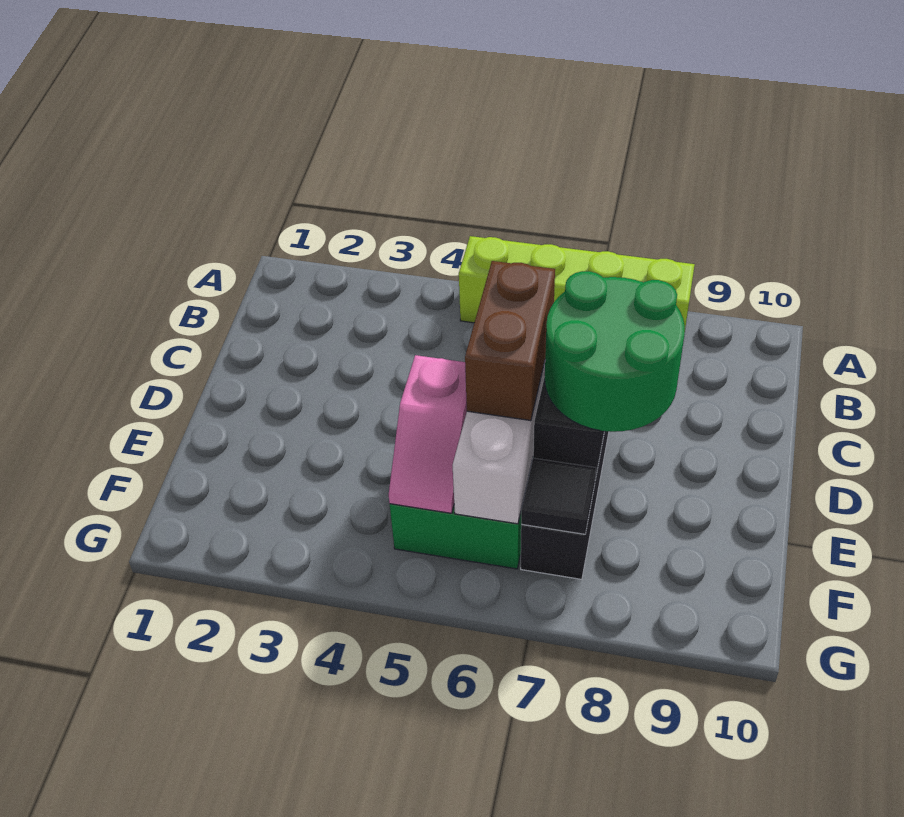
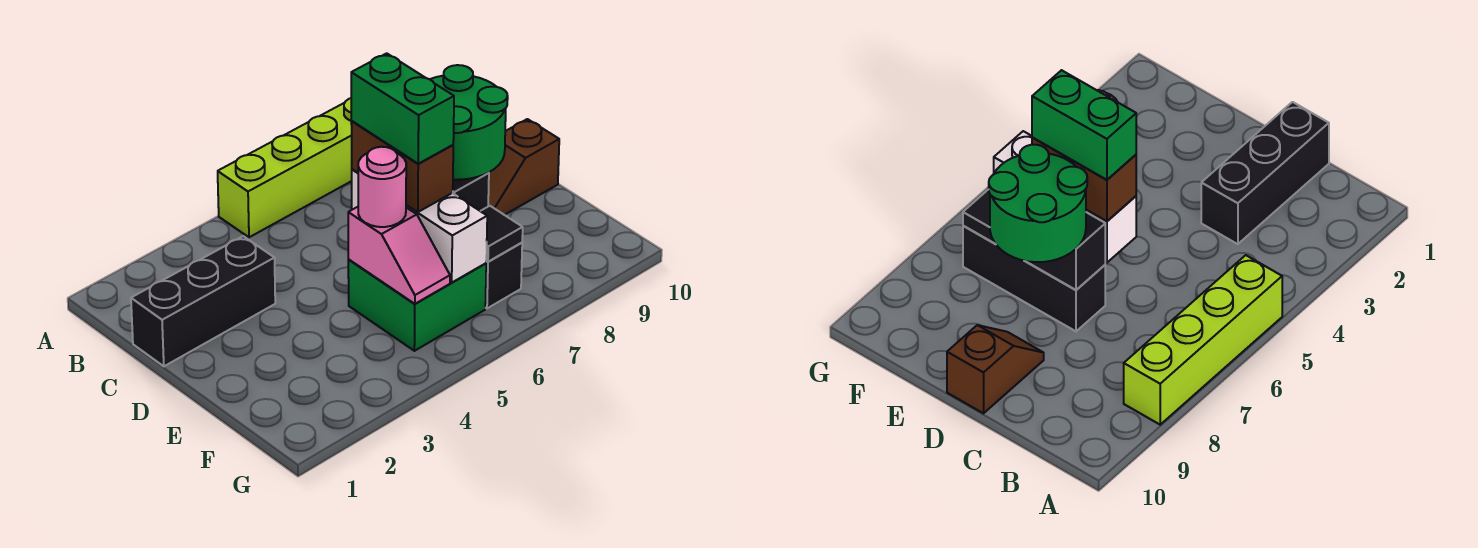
none -> black brick C1:C3 level 1
none -> green brick D6:E6 level 4
none -> brown slope D9:D10 level 1 top 10
none -> pink round brick E5 level 3

